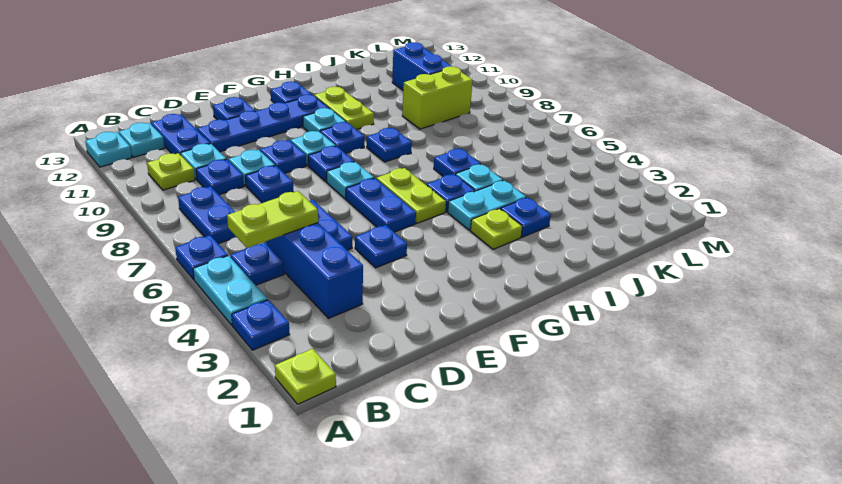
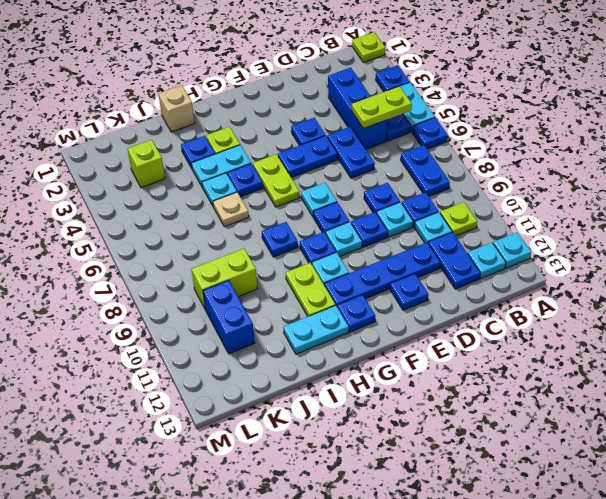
blue plate F5:F6 level 1 -> blue plate E5:F5 level 1
none -> cyan plate H12:I12 level 1
none -> tan brick I1 level 1
blue plate I6 level 1 -> tan plate I6 level 1
none -> lime brick K3 level 1

